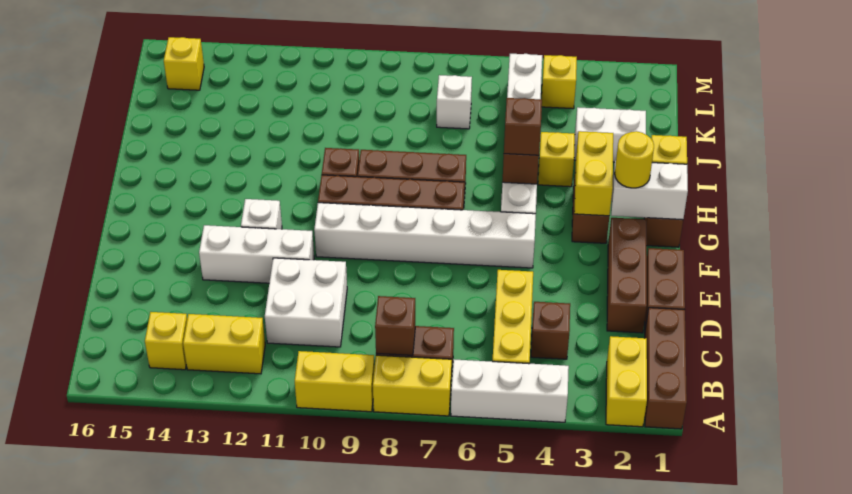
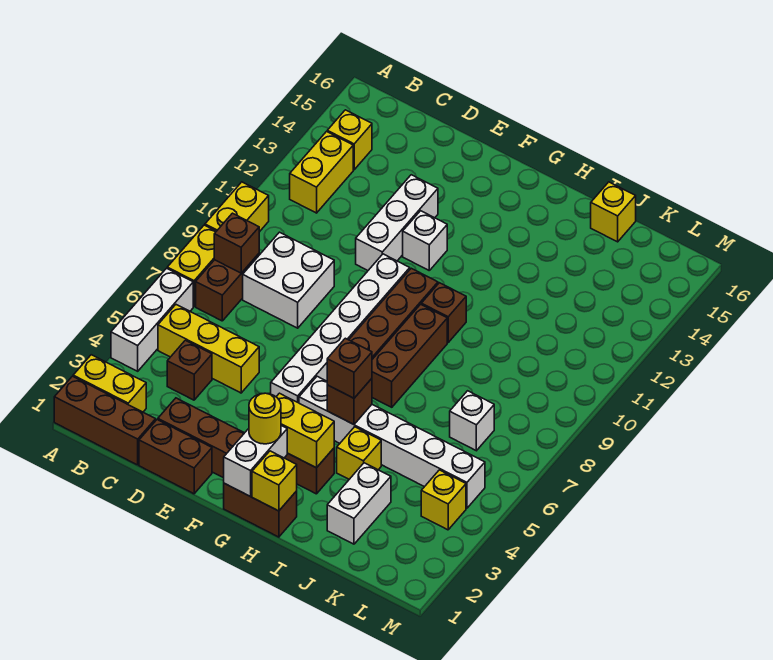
white brick C10:D11 level 1 -> white brick C8:D9 level 1
yellow brick L15 level 1 -> yellow brick J16 level 1

